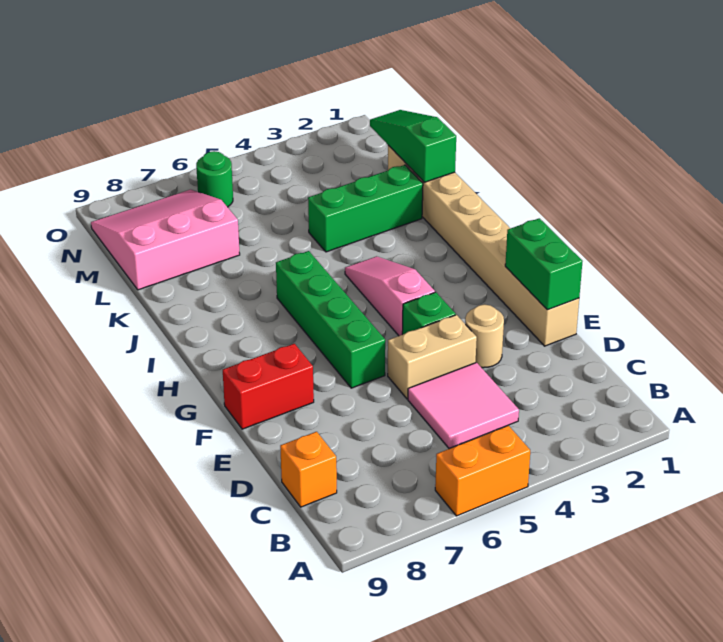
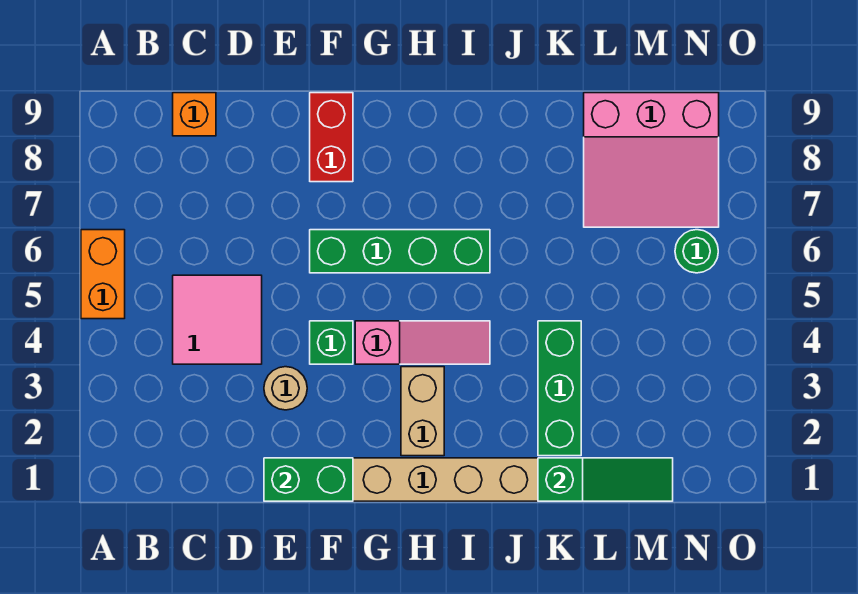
tan brick E4:E5 level 1 -> tan brick H2:H3 level 1
pink slope L7:N9 level 1 top L -> pink slope L7:N9 level 1 top 9

